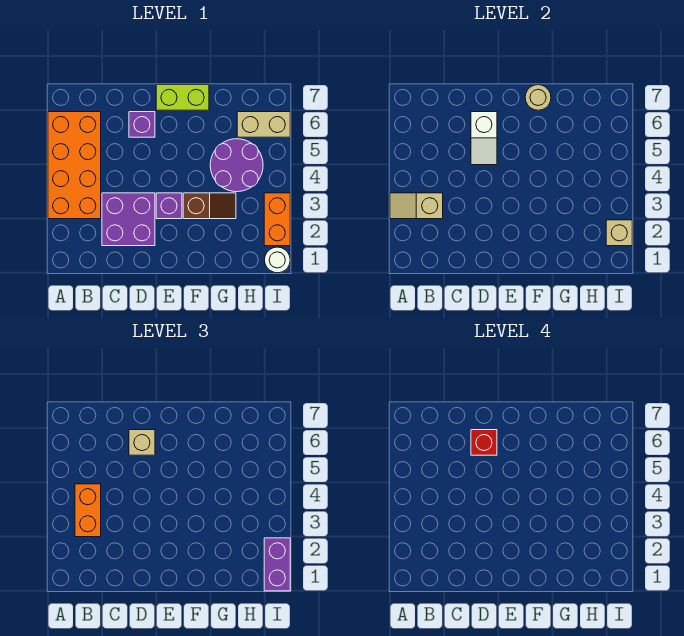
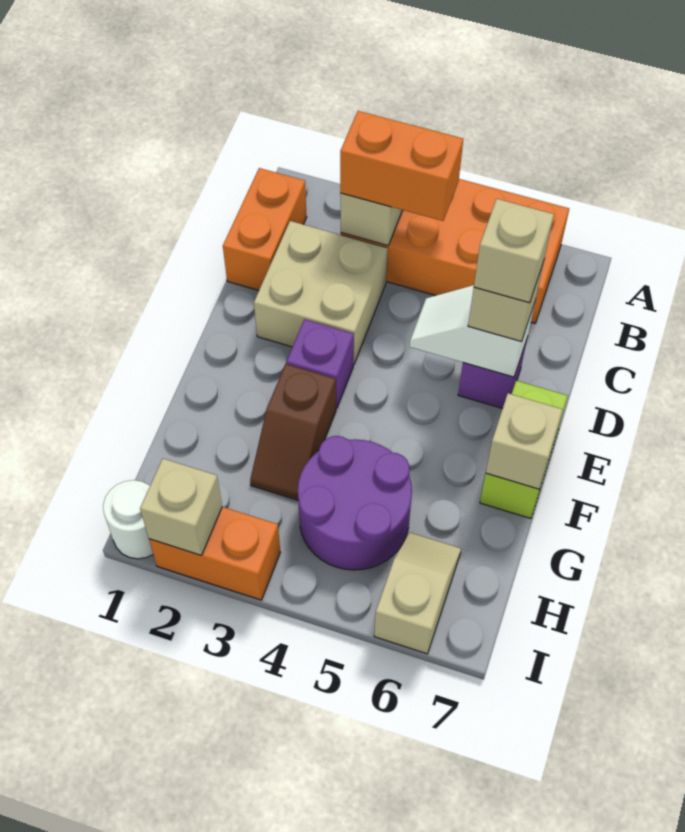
none -> orange brick B1:C1 level 1
purple brick C2:D3 level 1 -> tan brick C2:D3 level 1
red brick D6 level 4 -> tan brick D6 level 4
tan round brick F7 level 2 -> tan brick F7 level 2
tan brick H6:I6 level 1 -> tan slope H6:I6 level 1 top I
purple brick I1:I2 level 3 -> none

